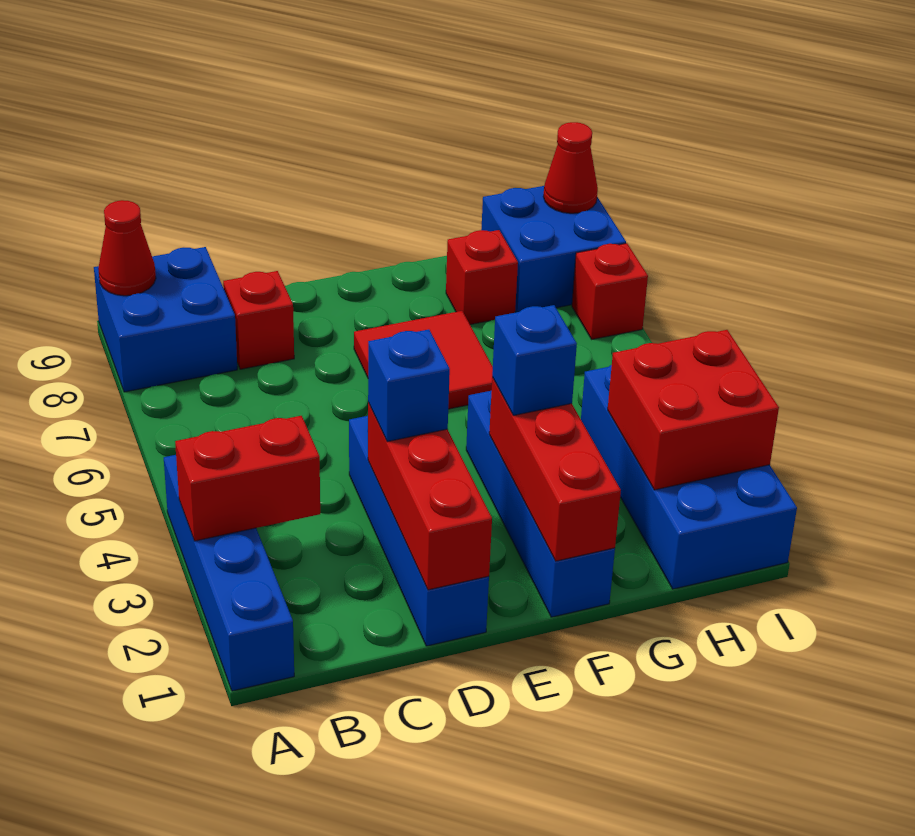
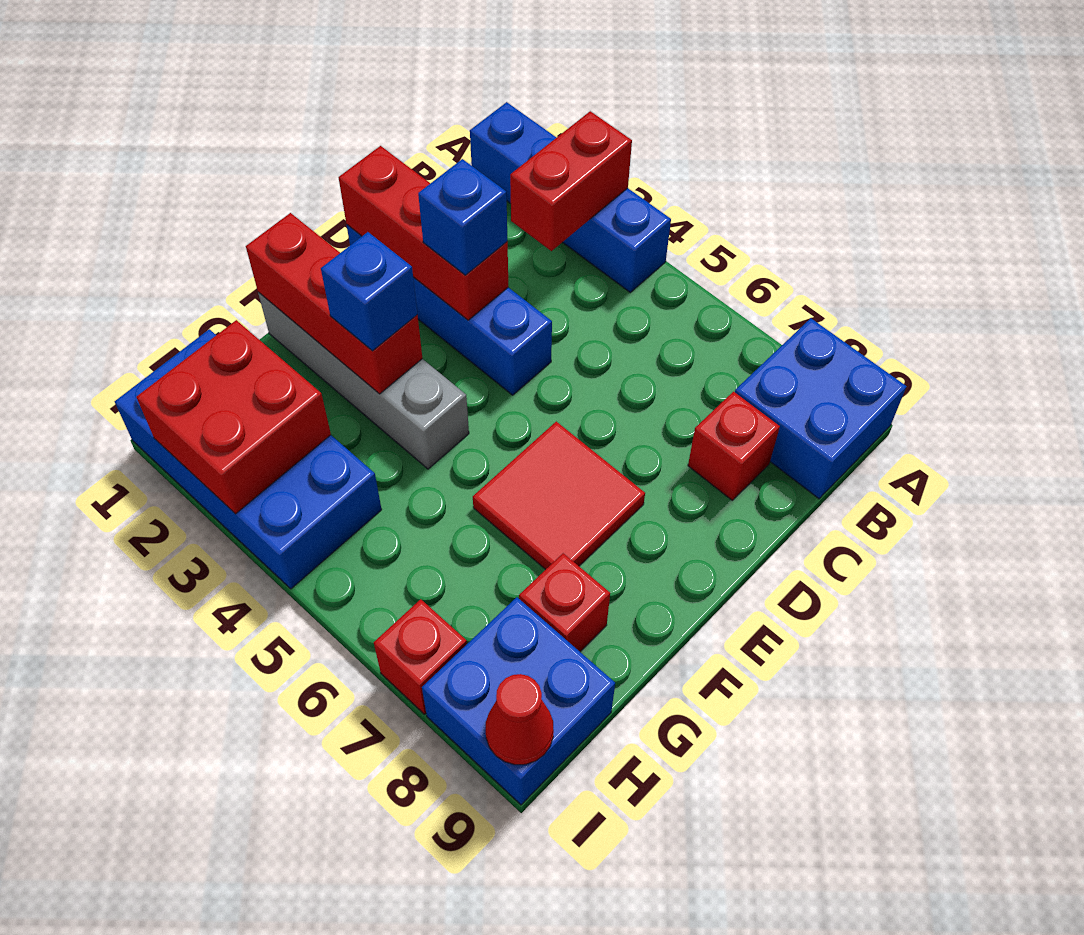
red cone A9 level 2 -> none
blue brick F1:F4 level 1 -> grey brick F1:F4 level 1

